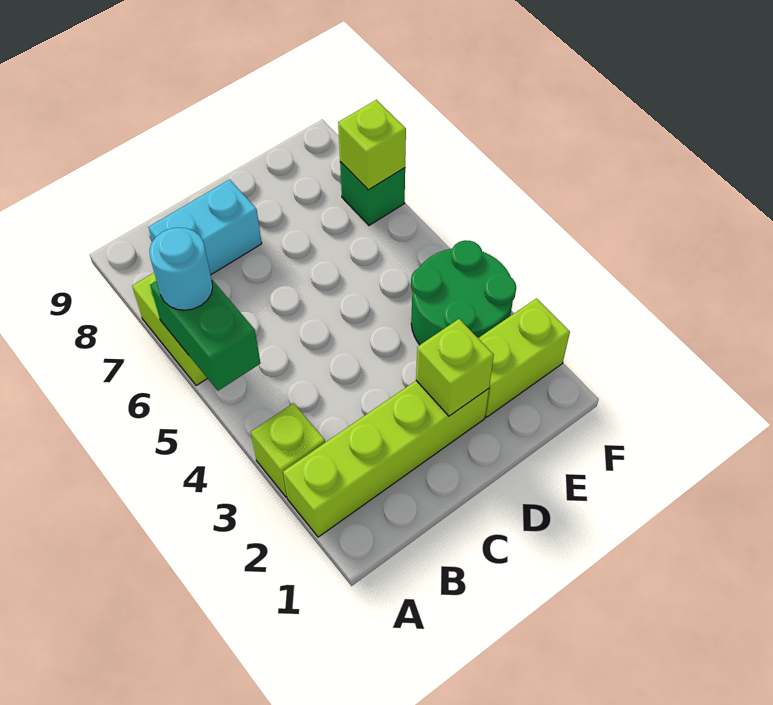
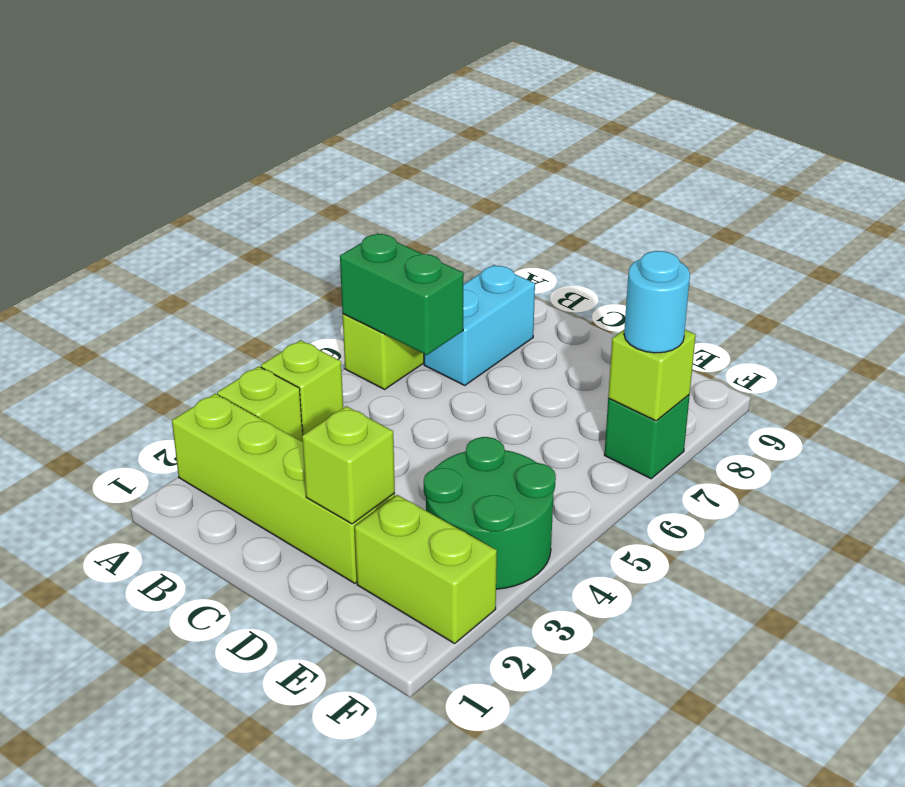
none -> lime brick A4 level 1
green brick A5:A6 level 2 -> green brick A6:B6 level 2
cyan round brick A6 level 3 -> cyan round brick F7 level 3
cyan brick B8:C8 level 1 -> cyan brick B7:B8 level 1

